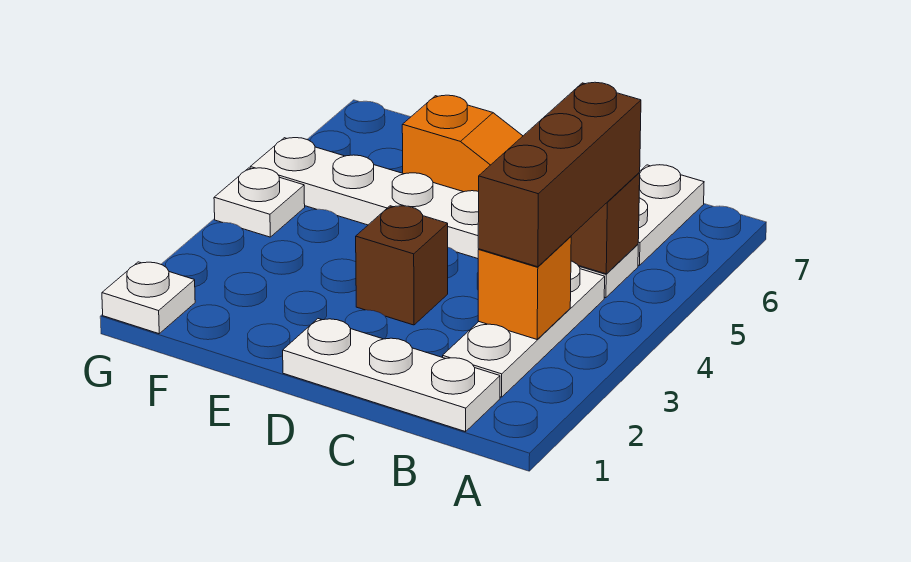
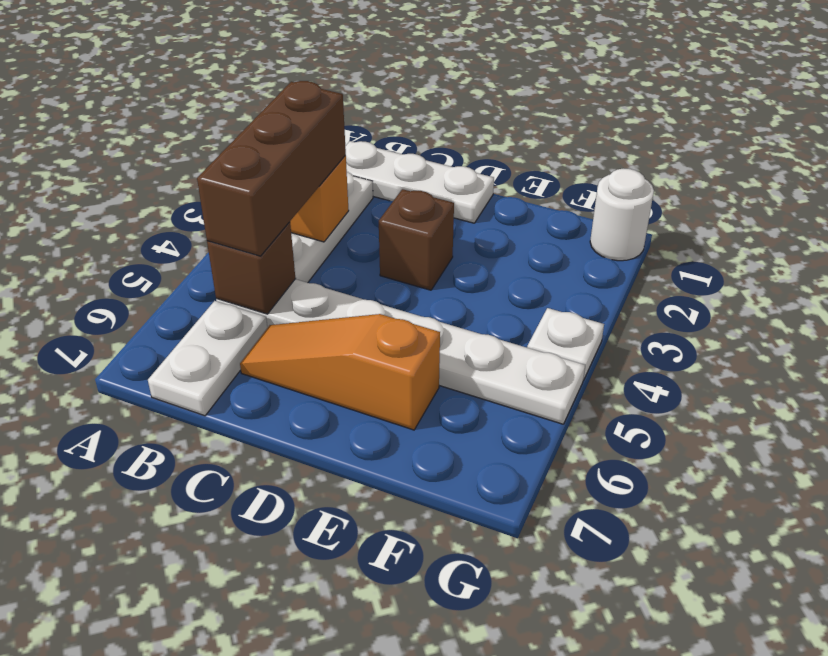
white plate G1 level 1 -> white round brick G1 level 1

